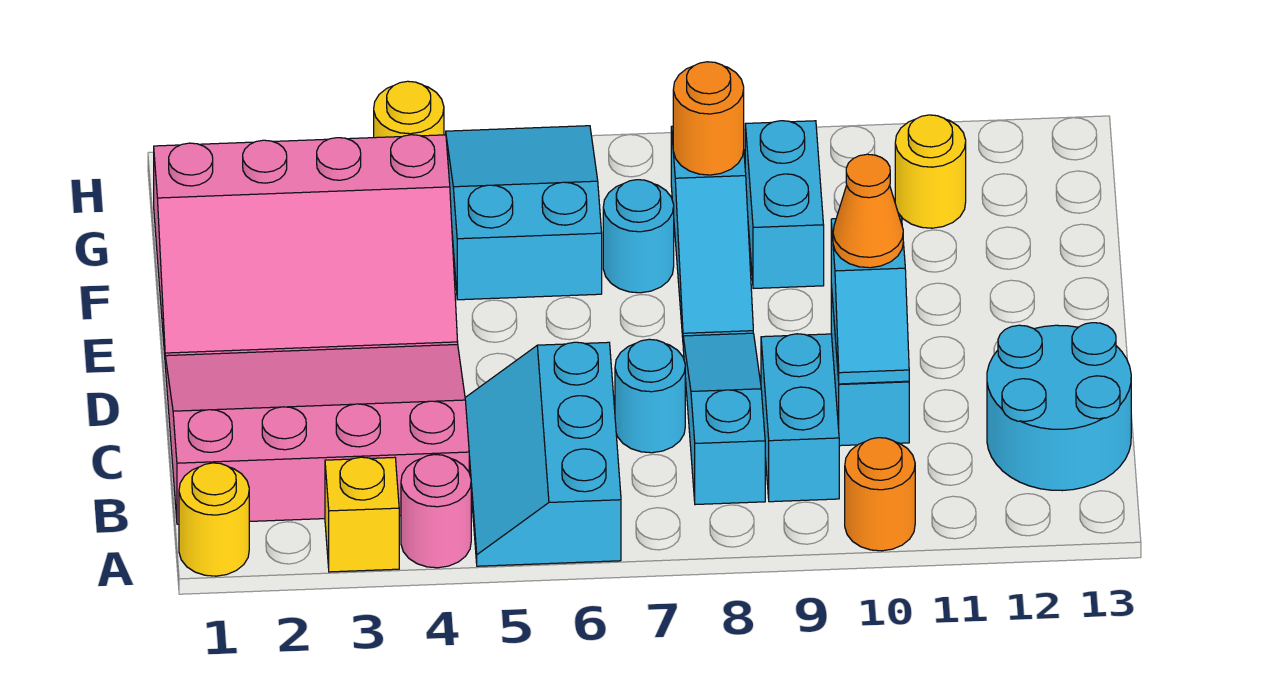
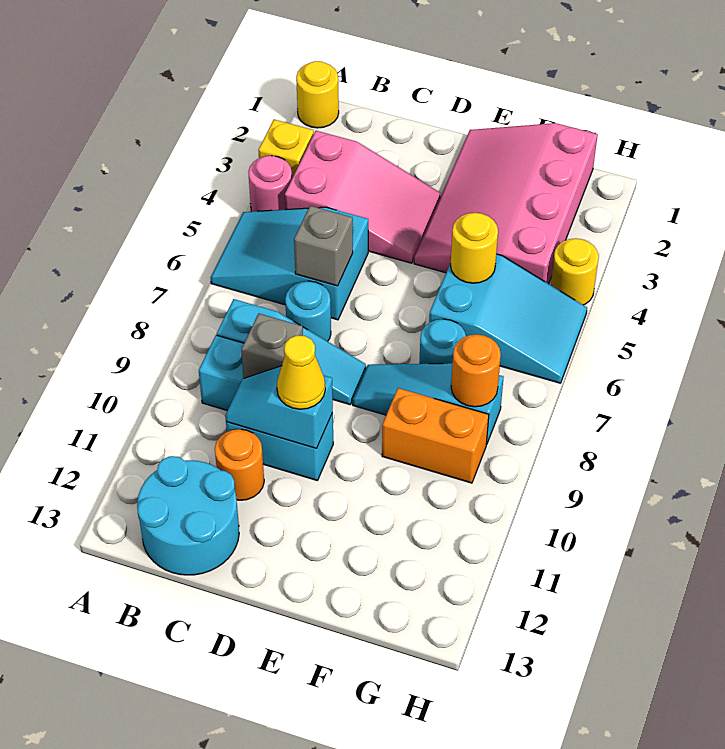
cyan slope A5:C6 level 1 top 6 -> cyan slope A5:C6 level 1 top C
orange round brick A10 level 1 -> orange round brick C11 level 1
pink slope B1:D4 level 1 top B -> pink slope B3:D4 level 1 top B
none -> grey brick C6 level 2
none -> grey brick C9 level 2
orange cone D10 level 3 -> yellow cone D10 level 3
cyan brick F9:G9 level 1 -> orange brick F9:G9 level 1
yellow round brick G11 level 1 -> yellow round brick F5 level 2

